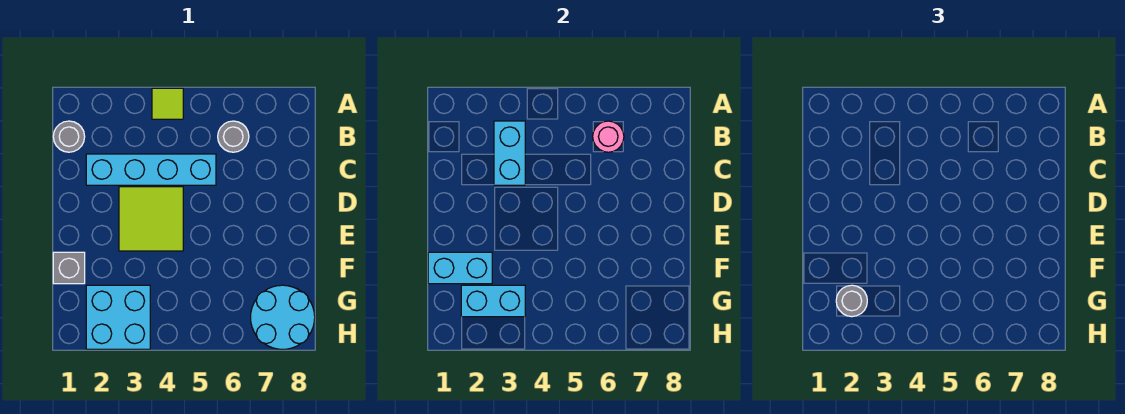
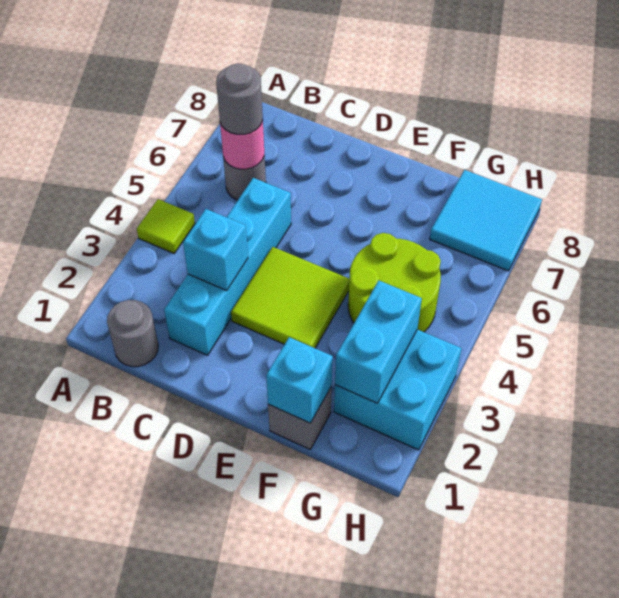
cyan brick B3:C3 level 2 -> cyan brick C3 level 2
cyan brick F1:F2 level 2 -> cyan brick F1 level 2
none -> lime round brick F4:G5 level 1
grey round brick G2 level 3 -> grey round brick B6 level 3
cyan round brick G7:H8 level 1 -> cyan tile G7:H8 level 1

